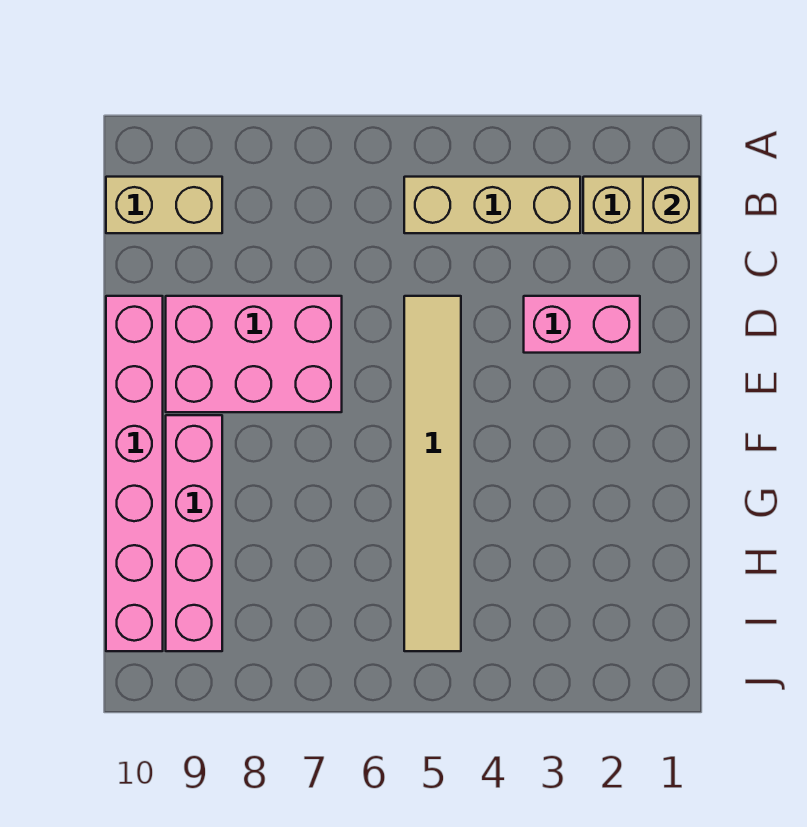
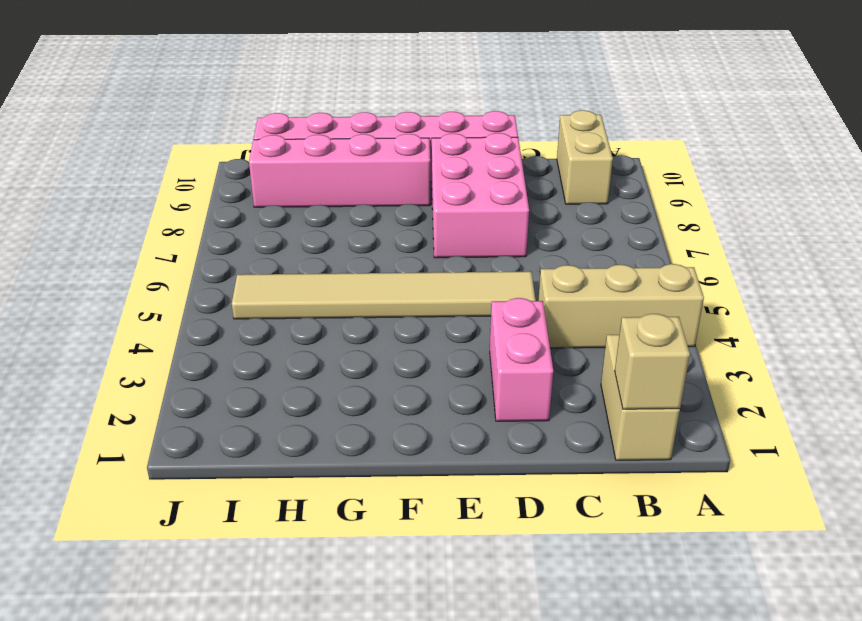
tan brick B3:B5 level 1 -> tan brick A4:C4 level 1

